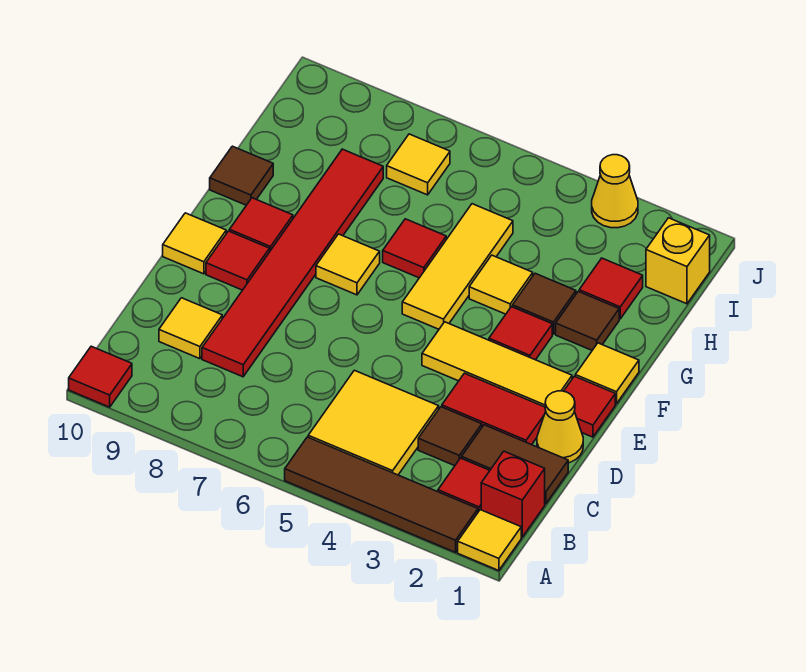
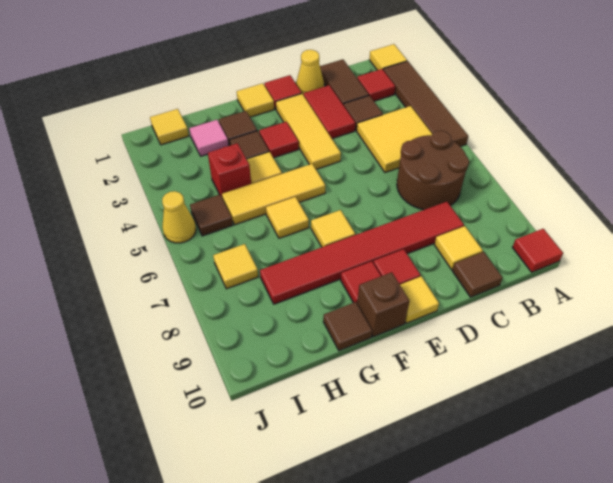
red brick B1 level 1 -> red brick H4 level 1
none -> brown round brick B6:C7 level 1
none -> brown tile C10 level 1
none -> brown brick F10 level 1
red tile G6 level 1 -> yellow tile G6 level 1
red tile H2 level 1 -> pink tile H2 level 1
yellow brick I1 level 1 -> yellow tile I1 level 1
none -> brown tile I5 level 1
yellow cone J3 level 1 -> yellow cone J5 level 1

